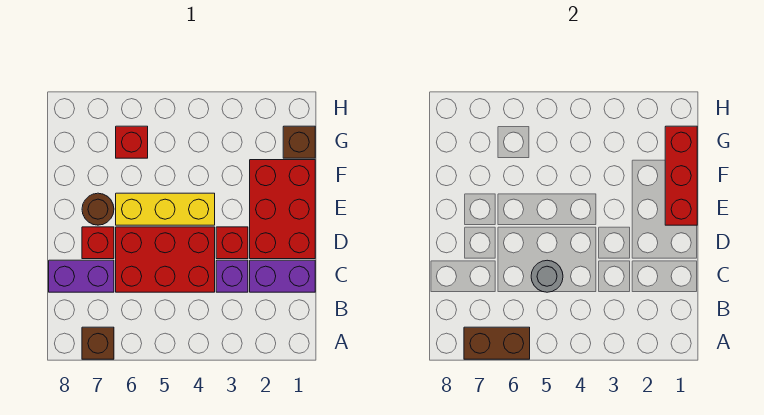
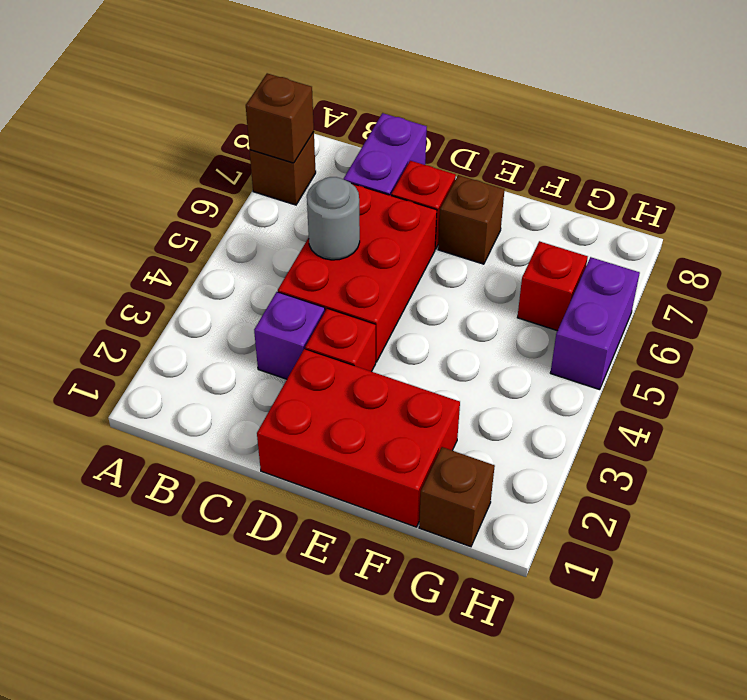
brown brick A6:A7 level 2 -> brown brick A7 level 2
purple brick C1:C2 level 1 -> purple brick H5:H6 level 1
red brick E1:G1 level 2 -> none
yellow brick E4:E6 level 1 -> none
brown round brick E7 level 1 -> brown brick E7 level 1

